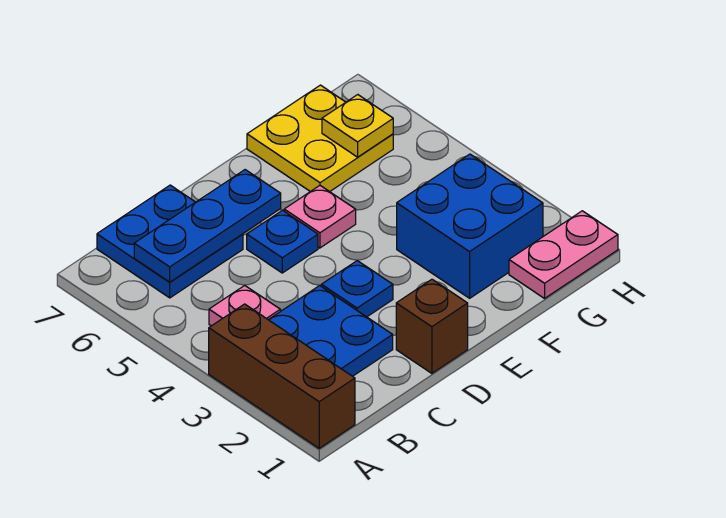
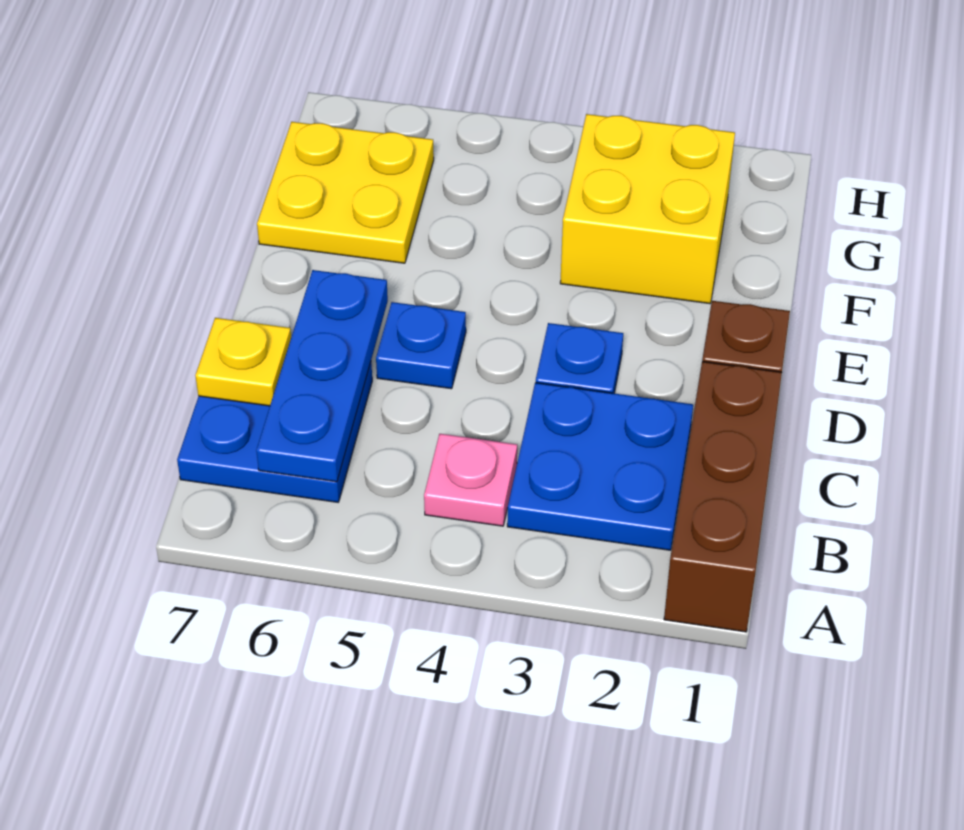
brown brick A1:A3 level 1 -> brown brick A1:C1 level 1
pink plate E5 level 1 -> none
blue brick F2:G3 level 1 -> yellow brick F2:G3 level 1
pink plate G1:H1 level 1 -> none
yellow plate G6 level 2 -> yellow plate C7 level 2

